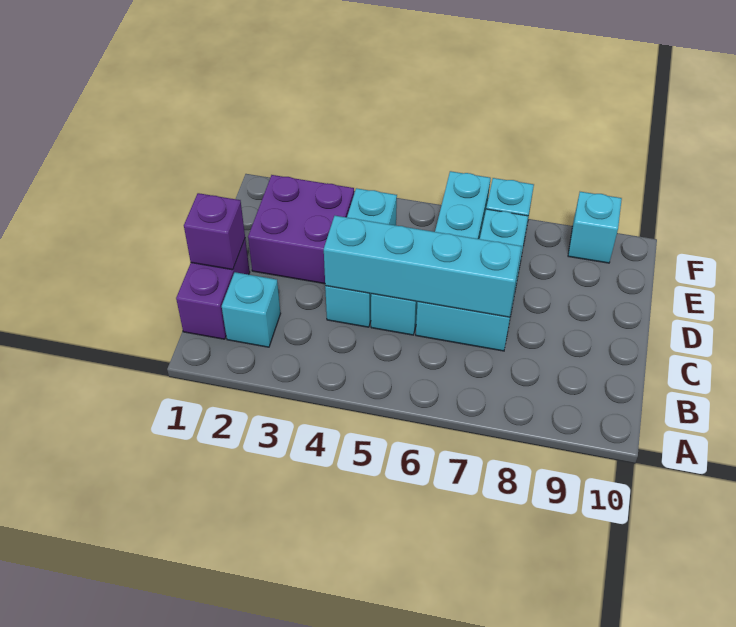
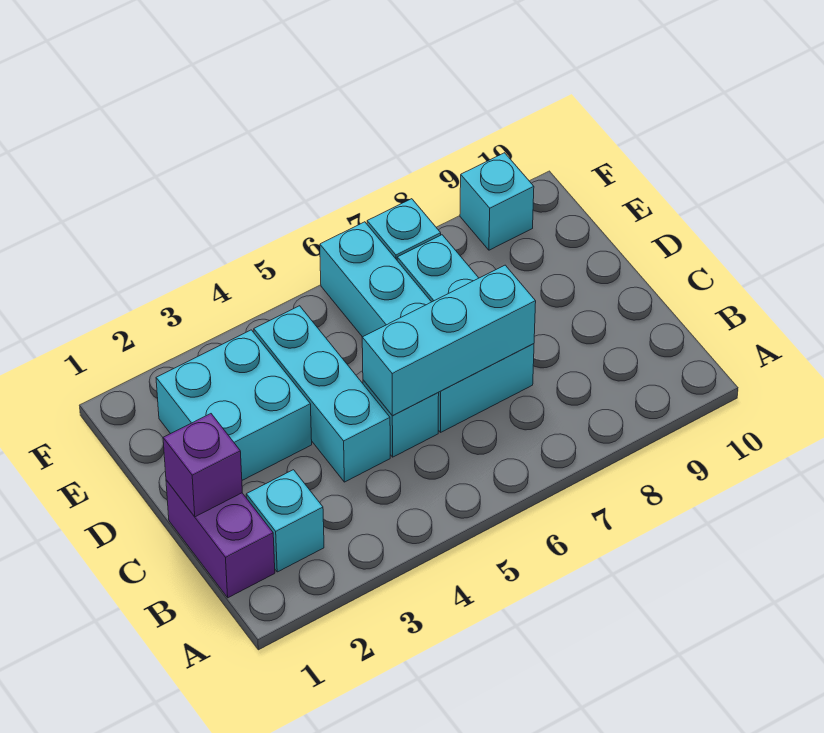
cyan brick C4:C7 level 2 -> cyan brick C5:C7 level 2
purple brick D2:E3 level 1 -> cyan brick D2:E3 level 1

